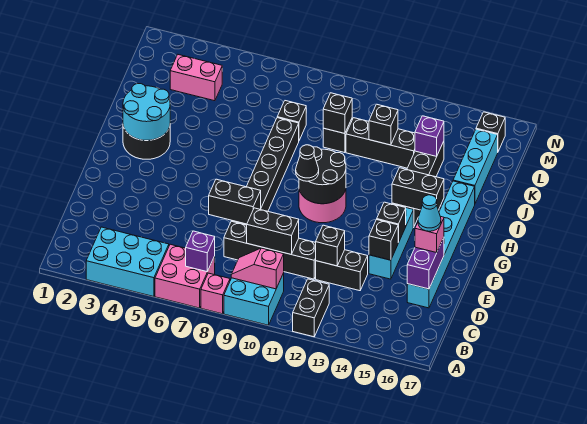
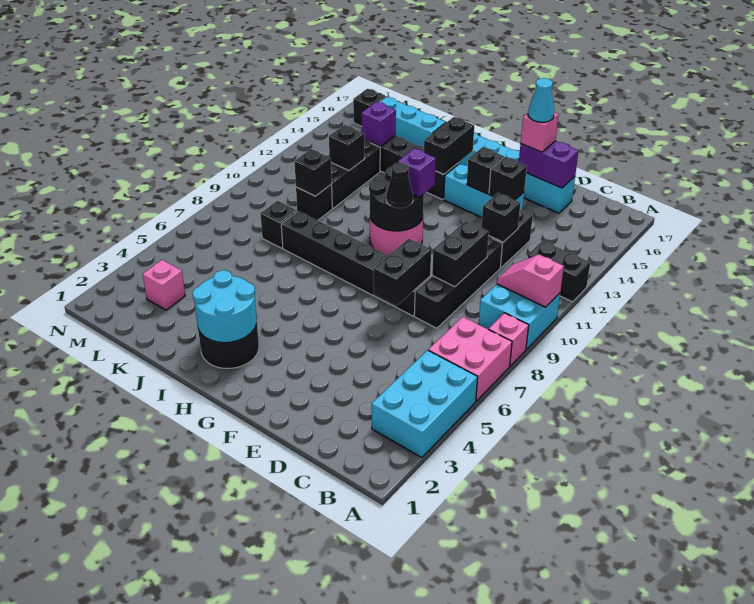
purple brick B7 level 2 -> purple brick G11 level 3
pink slope B9:B10 level 2 top 10 -> pink slope A10:B10 level 2 top A
pink brick L3:L4 level 1 -> pink brick L3 level 1

